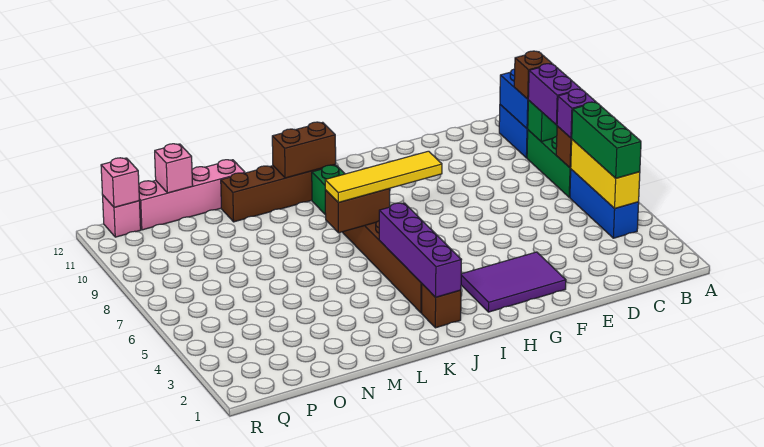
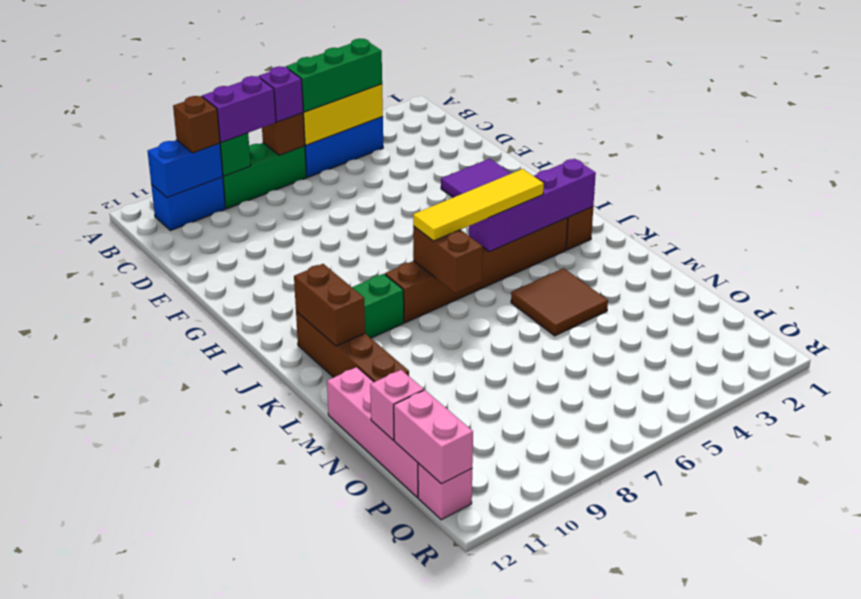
yellow tile H7:K7 level 3 -> yellow tile J4:J7 level 3
none -> brown tile L4:M5 level 1
pink brick Q12 level 2 -> pink brick P12:Q12 level 2

